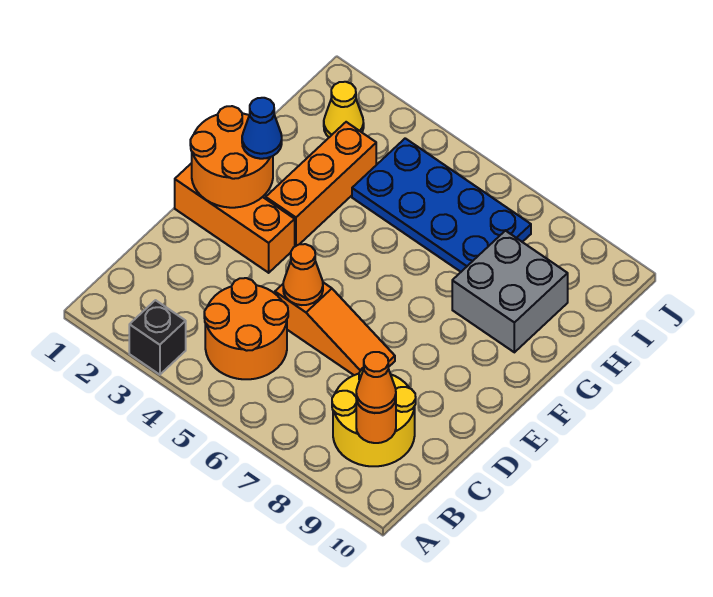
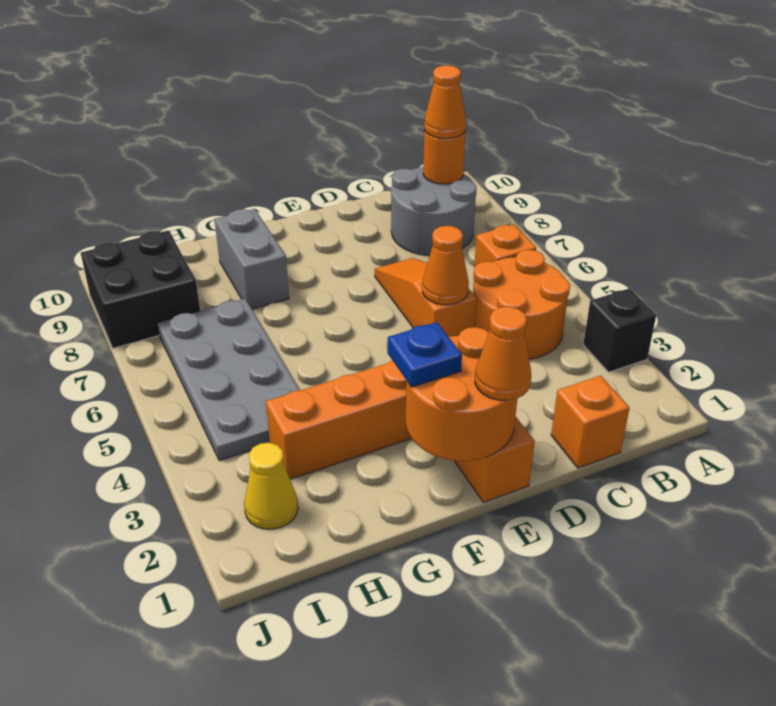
none -> orange brick B6 level 1
yellow round brick B8:C9 level 1 -> grey round brick B8:C9 level 1
none -> orange brick C1 level 1
none -> orange cone E1 level 3
blue cone F2 level 3 -> blue plate F2 level 3
grey brick G8:H9 level 1 -> grey brick G8:G9 level 1
blue plate H4:I7 level 1 -> grey plate H4:I7 level 1
none -> black brick I8:J9 level 1

